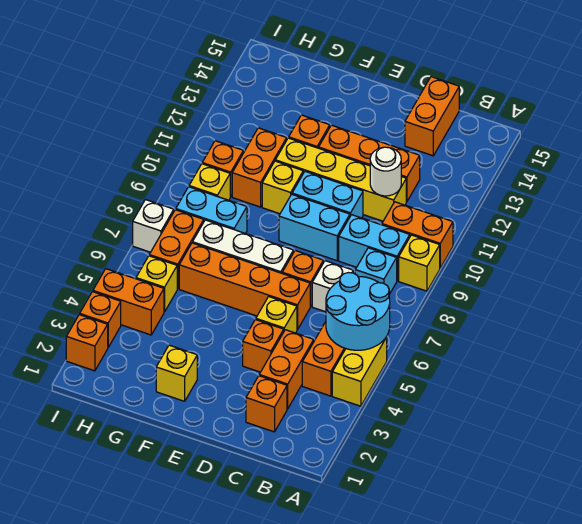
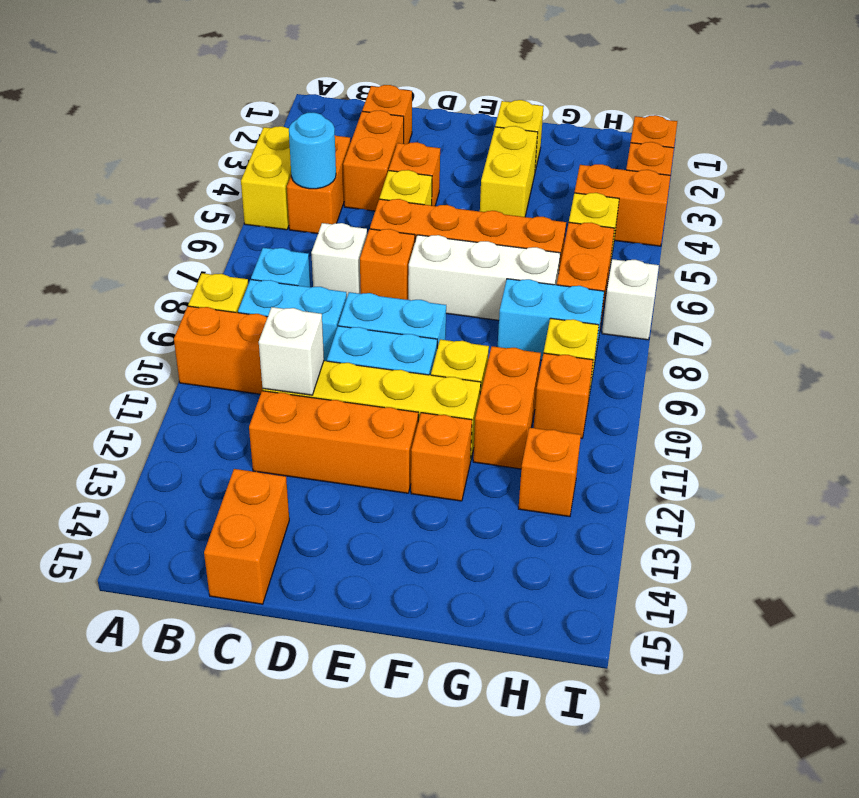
cyan round brick A5:B6 level 2 -> cyan round brick B5 level 2
white round brick C11 level 2 -> white brick C11 level 2
none -> yellow brick F3:F4 level 1
none -> orange brick H12 level 1

